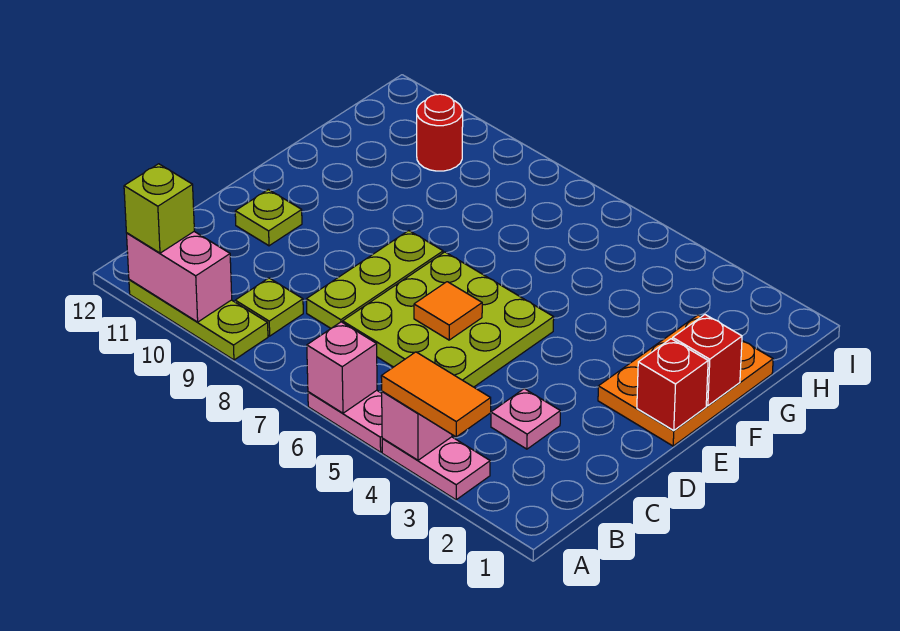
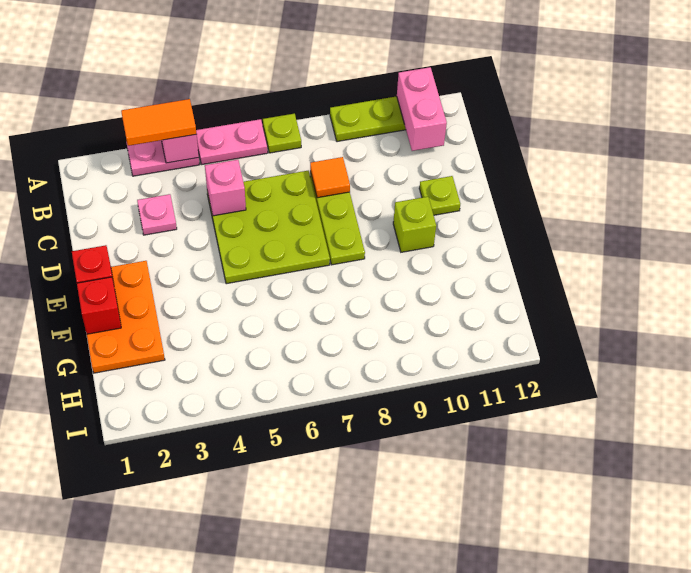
pink brick A6 level 2 -> pink brick C5 level 2
pink brick A10:A11 level 2 -> pink brick A11:B11 level 2
lime brick A11 level 3 -> lime brick E10 level 1
lime plate B9 level 1 -> lime plate A7 level 1
orange tile D6 level 2 -> orange tile C8 level 2
red round brick H10 level 1 -> none

